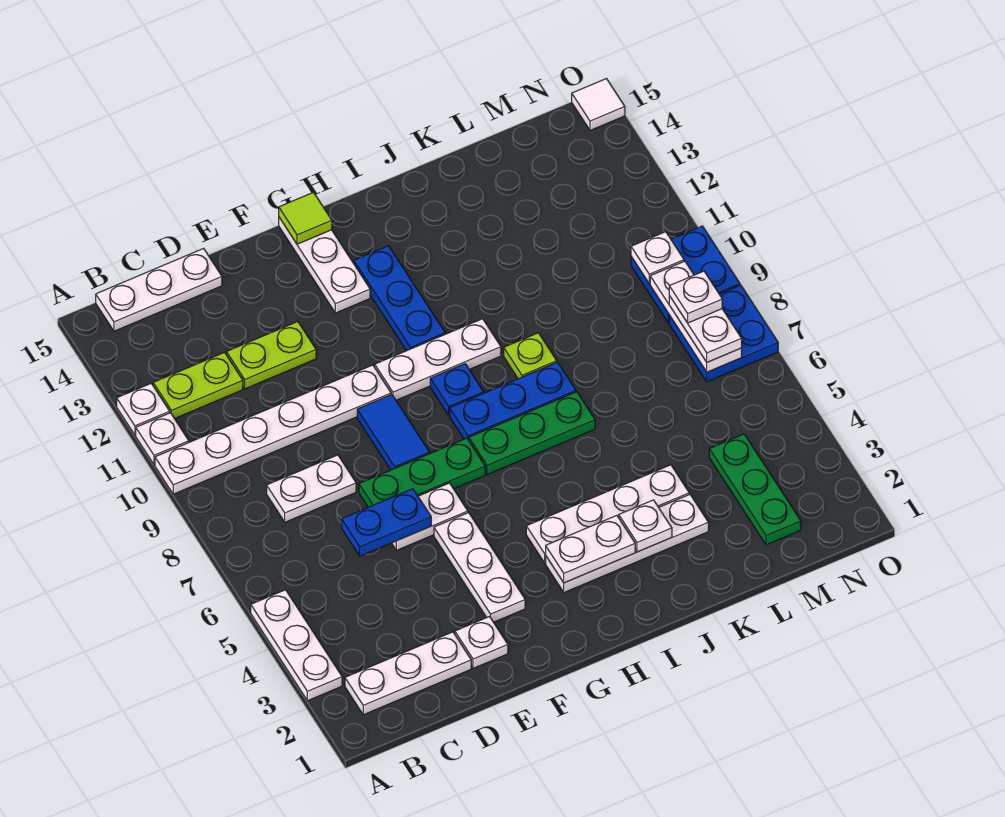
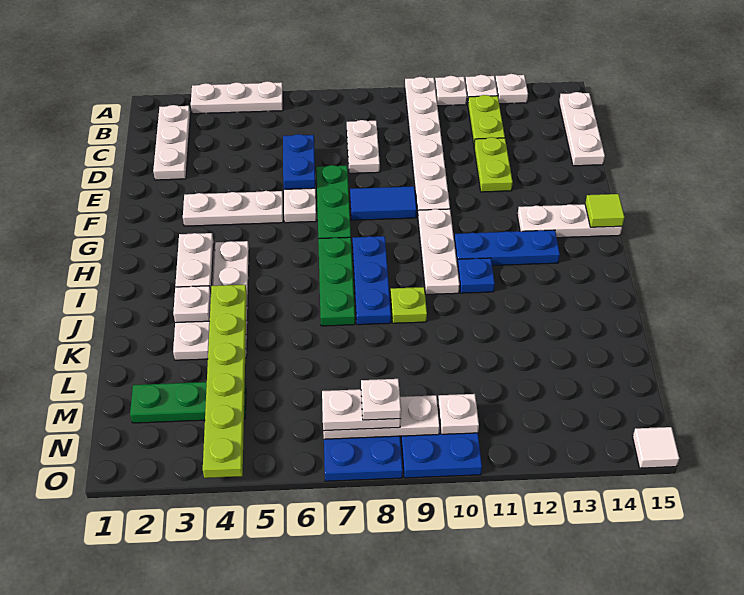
white plate E2 level 1 -> white plate A13 level 1
blue plate H9 level 1 -> blue plate I11 level 1
none -> lime plate J4:O4 level 2

